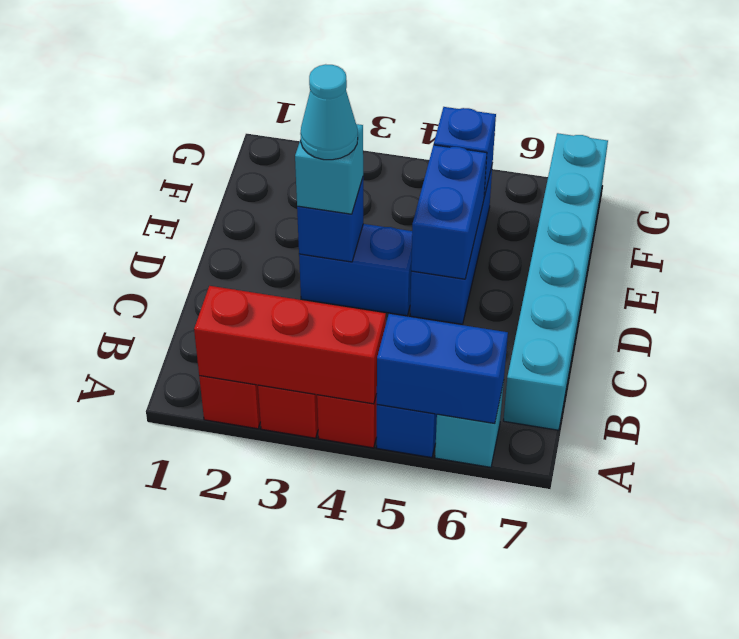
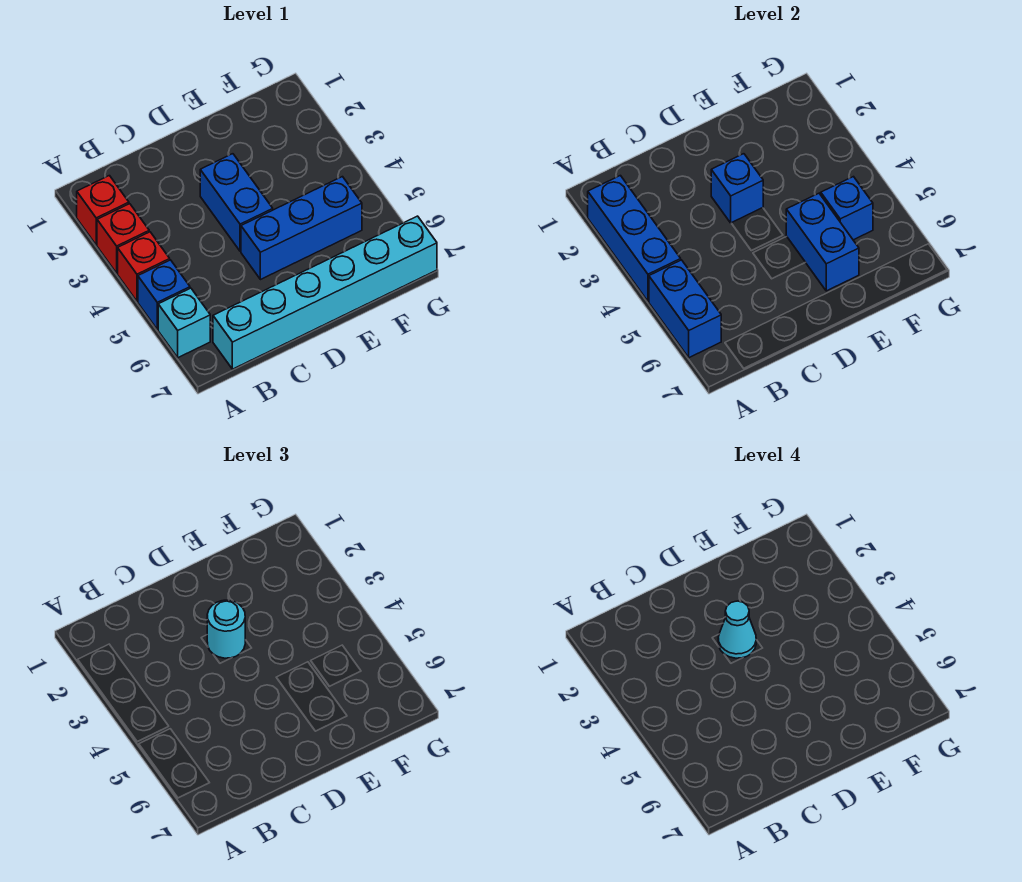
red brick A2:A4 level 2 -> blue brick A2:A4 level 2
cyan brick D3 level 3 -> cyan round brick D3 level 3
blue brick D5:E5 level 2 -> blue brick E5:E6 level 2

